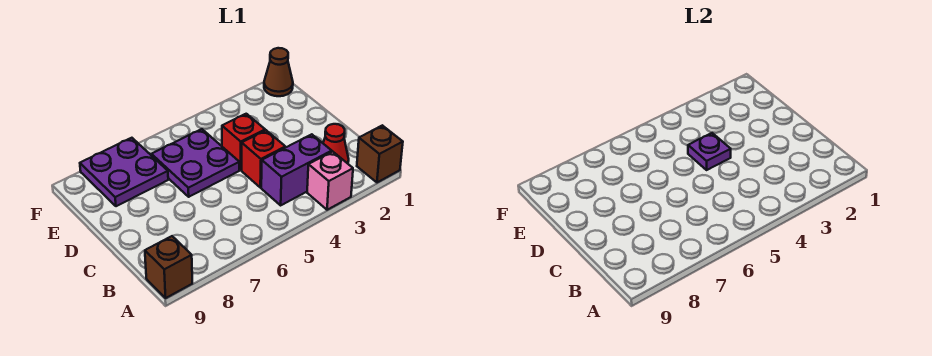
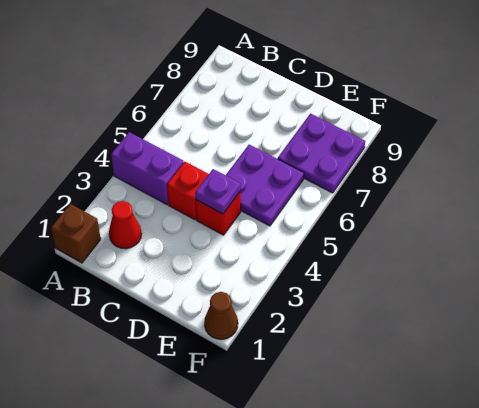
pink brick A3 level 1 -> none
brown brick A9 level 1 -> none
purple brick B3:B4 level 1 -> purple brick A4:B4 level 1

